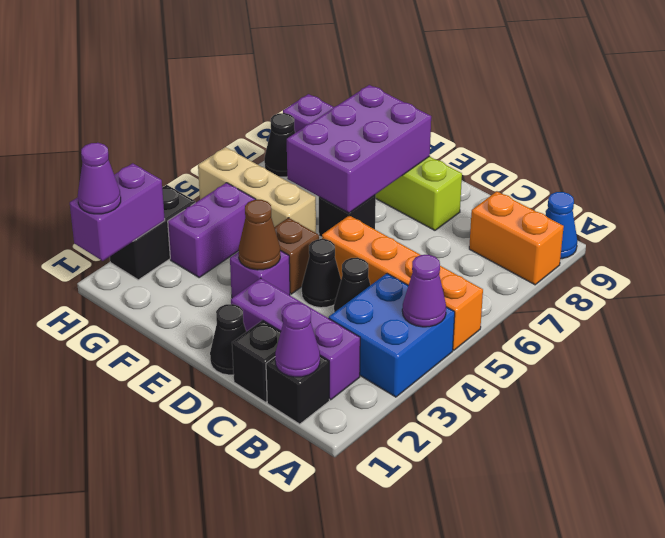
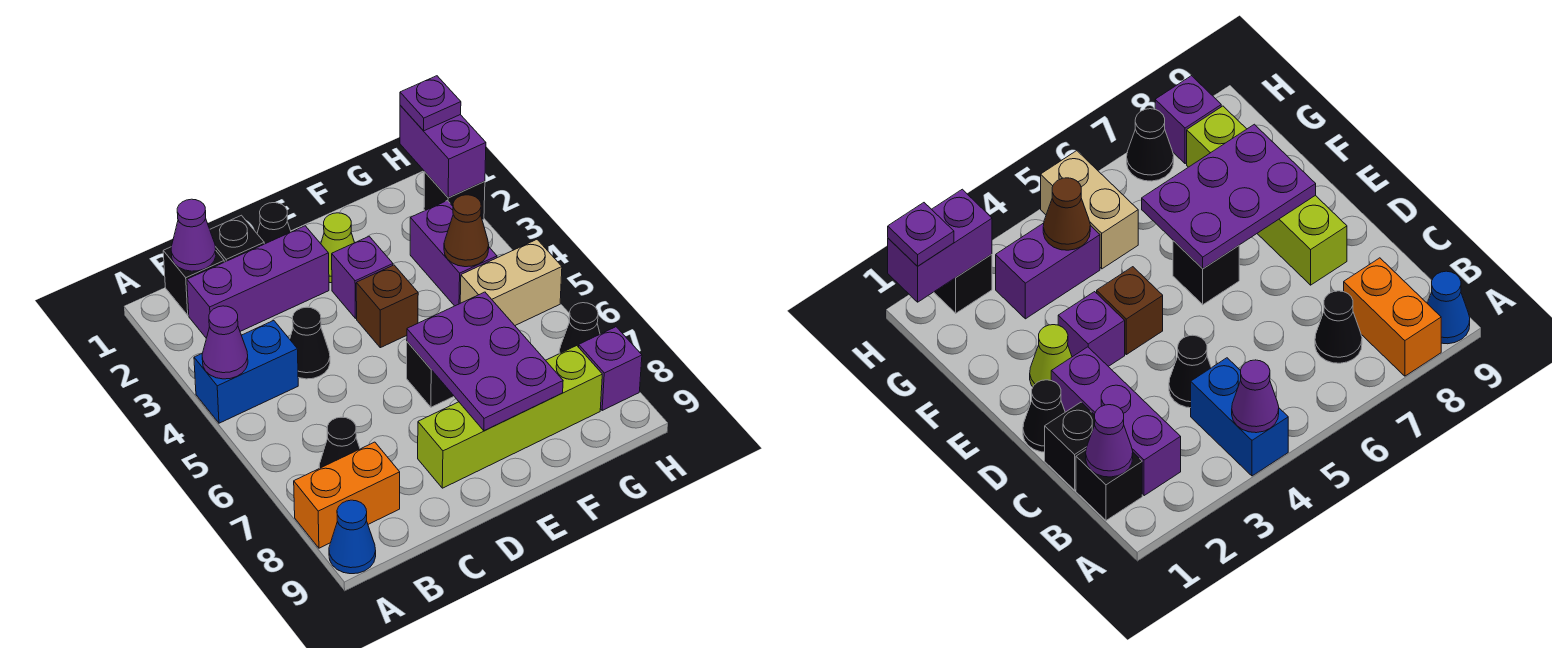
blue brick A3:B4 level 1 -> blue brick A4:B4 level 1
orange brick A5:D5 level 1 -> none
black cone D4 level 1 -> black cone B7 level 1
none -> lime cone E2 level 1
brown cone E3 level 2 -> brown cone G4 level 2
purple brick E6:F8 level 2 -> purple plate E6:F8 level 2
tan brick F5:H5 level 1 -> tan brick G5:H5 level 1
purple cone H1 level 3 -> purple plate H1 level 3
black brick H2:H3 level 1 -> black brick H2 level 1

